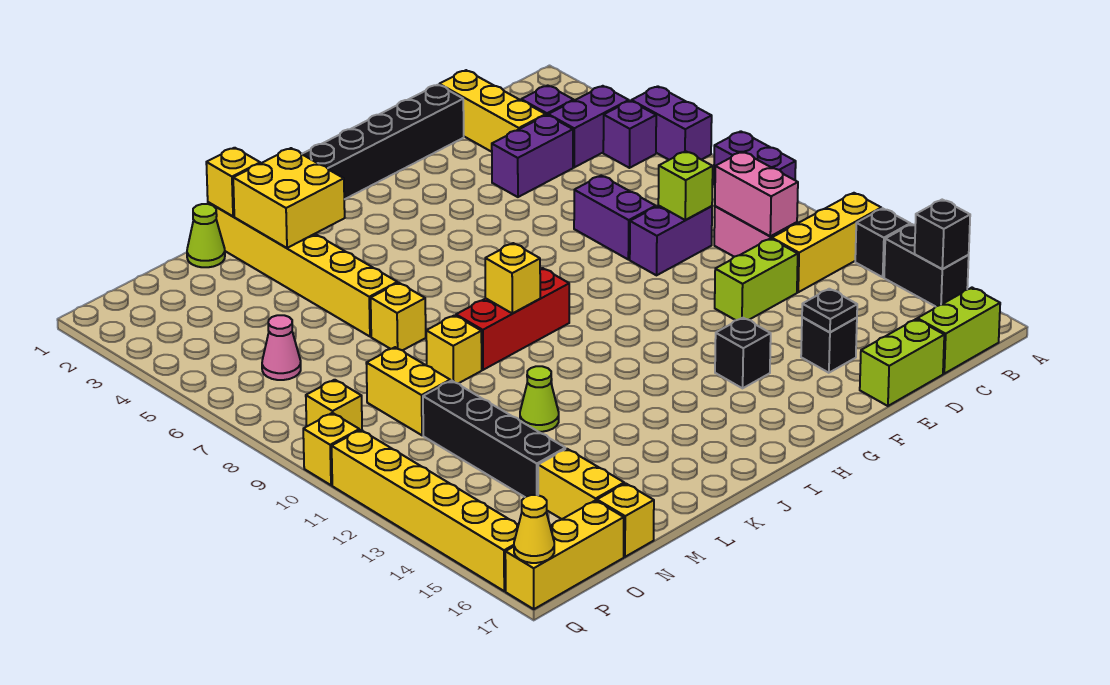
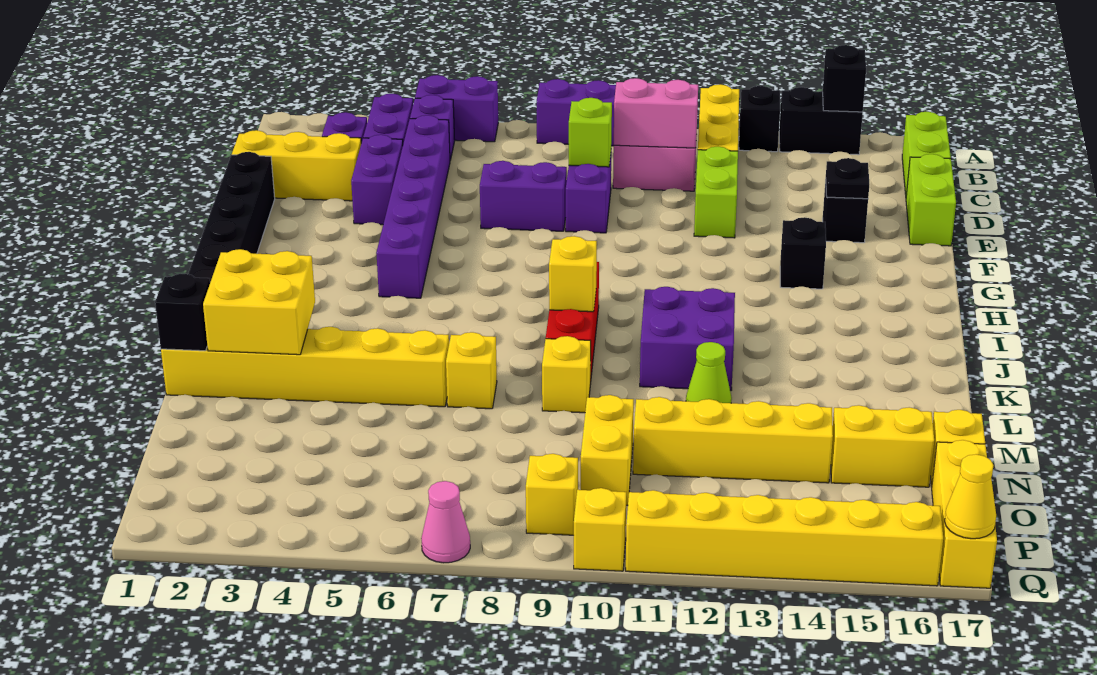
none -> purple brick C5:H5 level 1
none -> purple brick J11:K12 level 1
yellow brick L1 level 2 -> black brick L1 level 2
lime cone M1 level 1 -> none
yellow brick N9:N10 level 1 -> yellow brick N10:O10 level 1
black brick N11:N14 level 1 -> yellow brick N11:N14 level 1
pink cone O6 level 1 -> pink cone Q7 level 1

